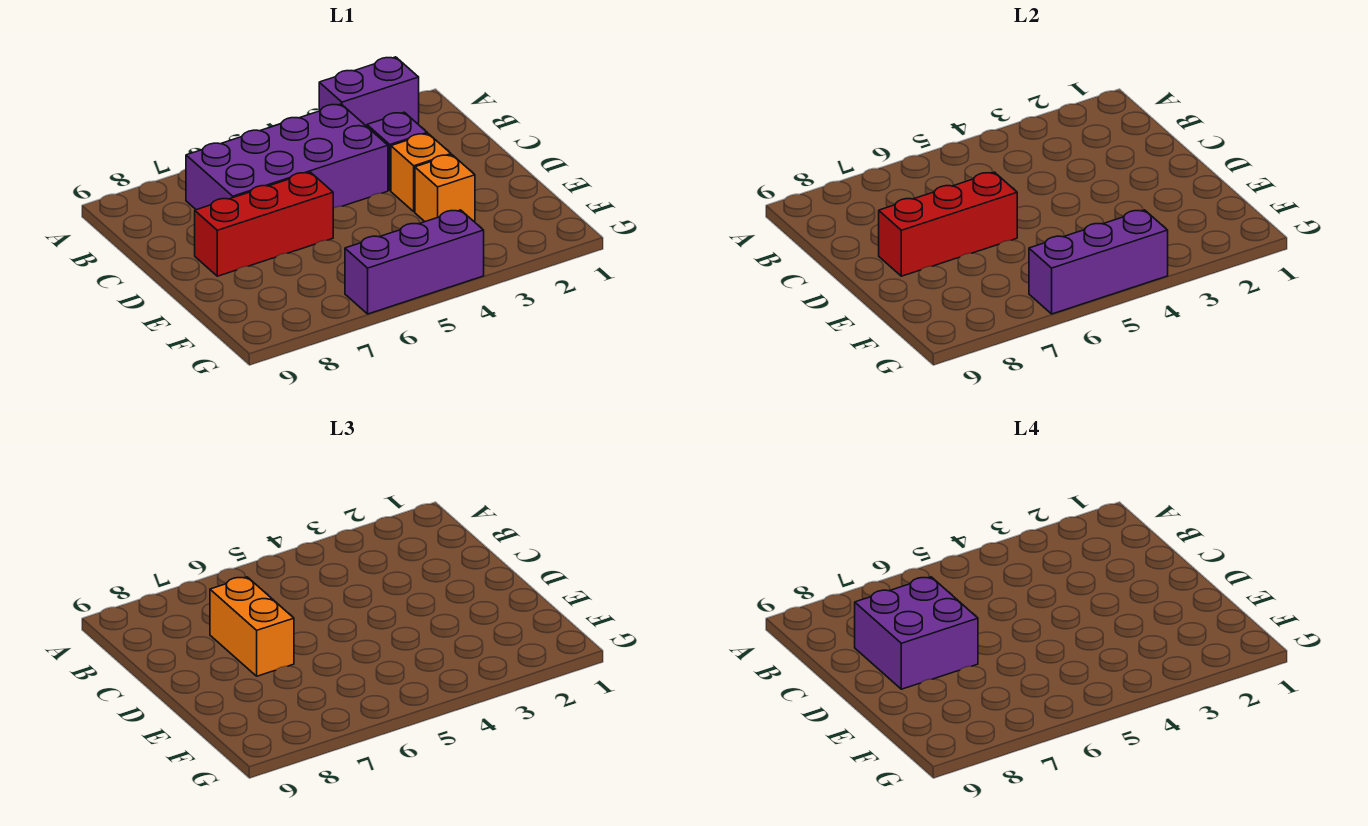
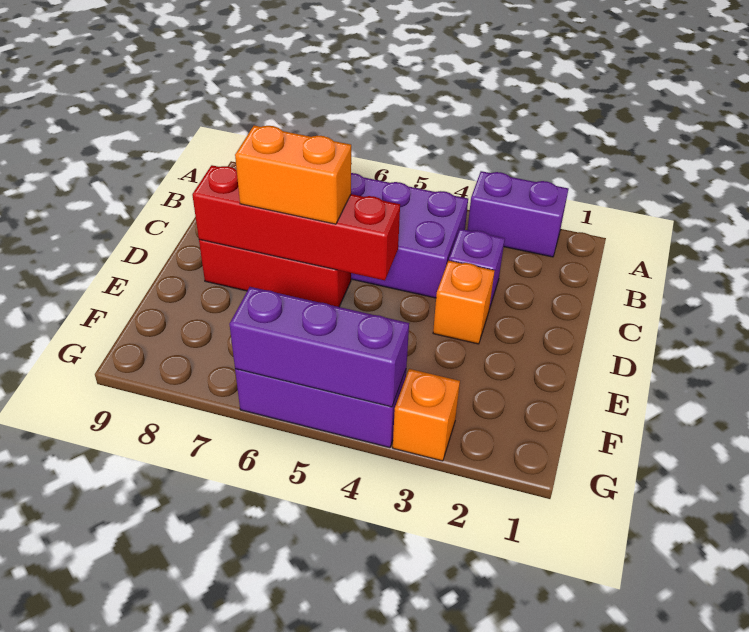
orange brick C7:D7 level 3 -> orange brick D6:D7 level 3
purple brick C7:D8 level 4 -> none
red brick D6:D8 level 2 -> red brick D5:D8 level 2
orange brick E3 level 1 -> orange brick G3 level 1

